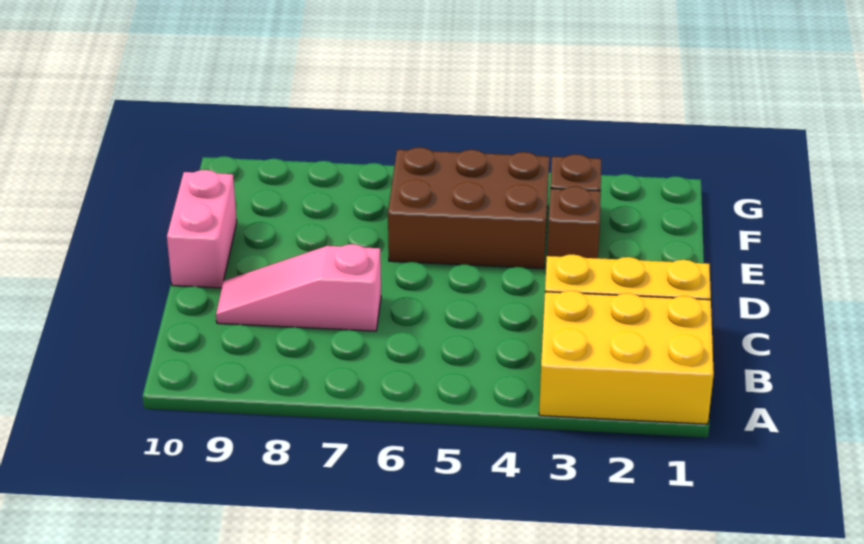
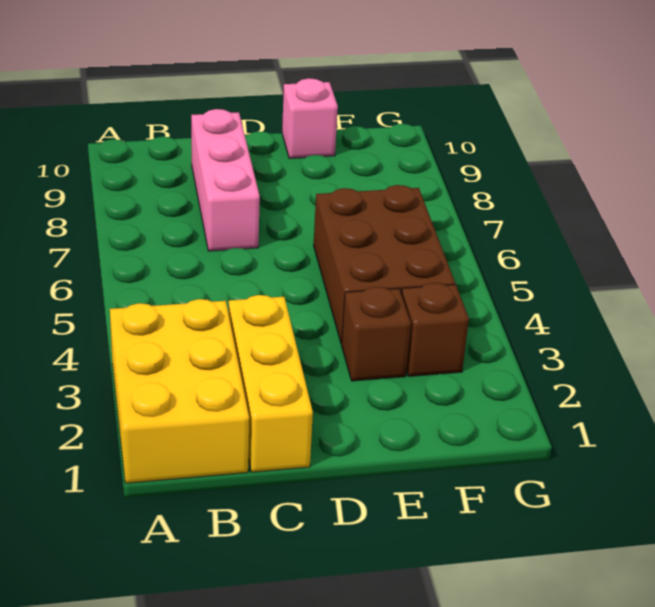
pink slope C7:C9 level 1 top 7 -> pink brick C7:C9 level 1
pink brick D10:E10 level 1 -> pink brick E10 level 1

